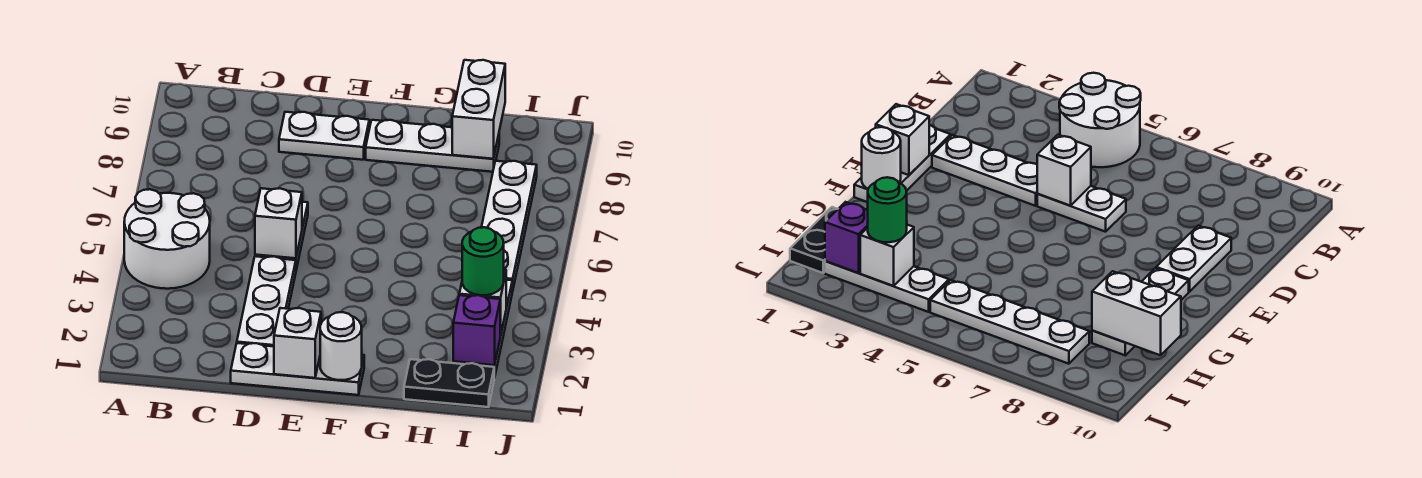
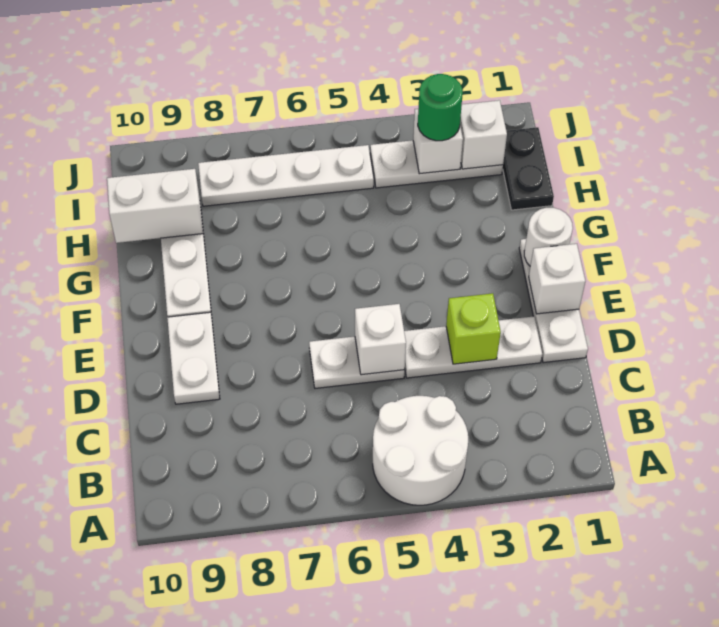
none -> lime brick D3 level 2
purple brick I2 level 2 -> white brick I2 level 2

